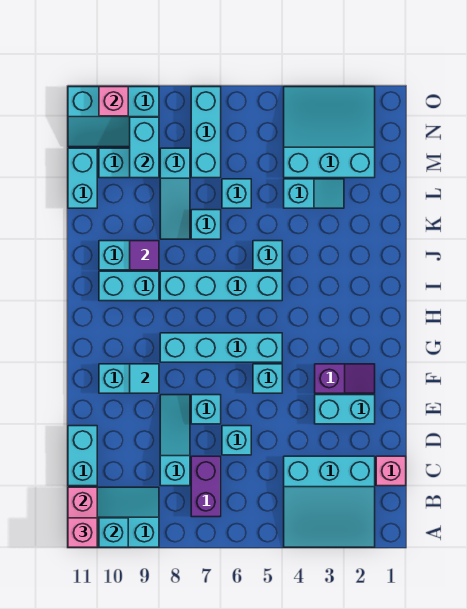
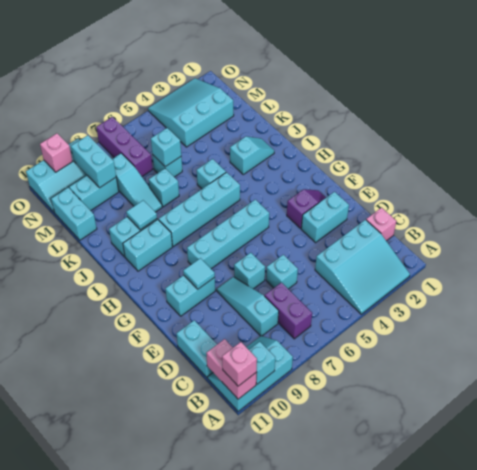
cyan brick F5 level 1 -> cyan brick L6 level 2
purple tile J9 level 2 -> cyan tile J9 level 2
cyan slope L3:L4 level 1 top 4 -> cyan slope J2:J3 level 1 top 3
cyan brick M7:O7 level 1 -> purple brick M7:O7 level 1

